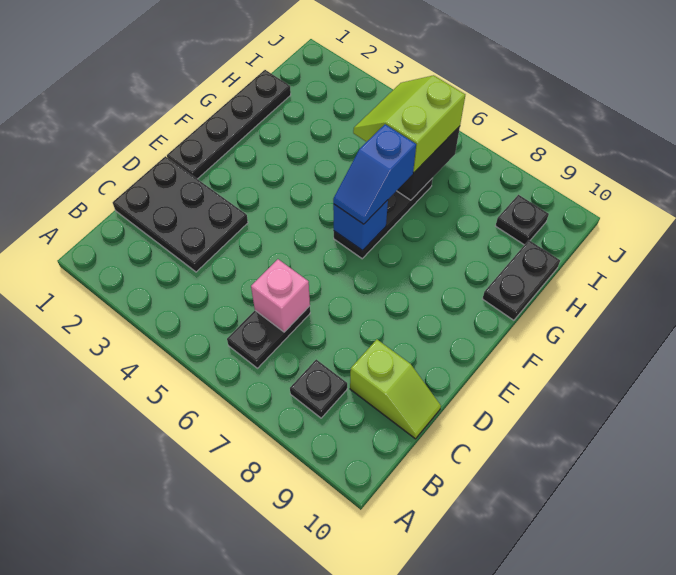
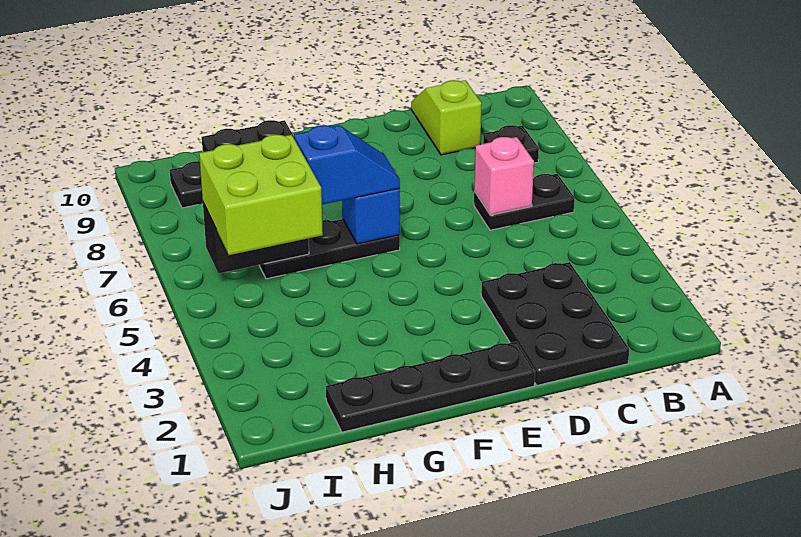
lime slope H5:I6 level 3 top 6 -> lime brick H5:I6 level 3

